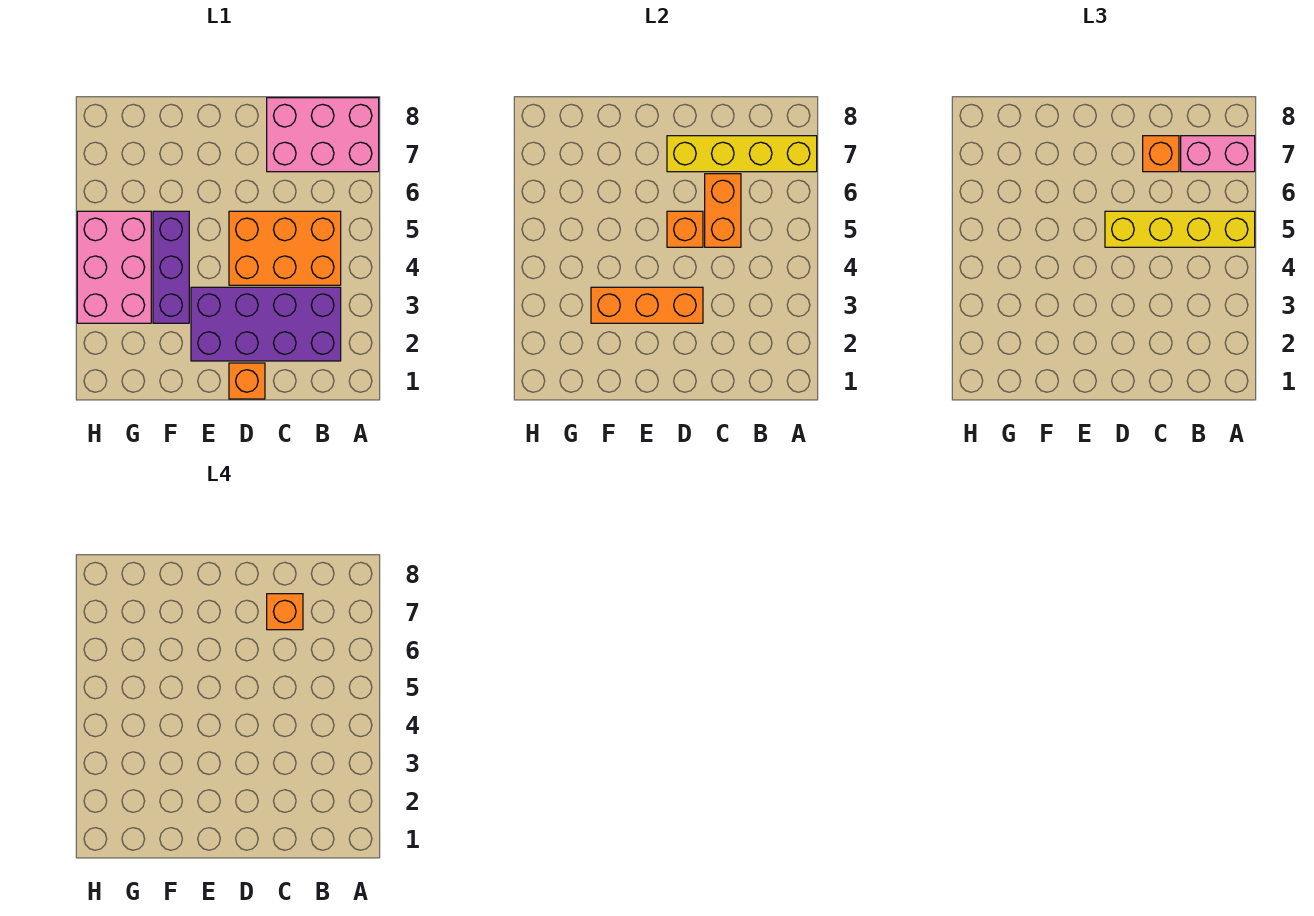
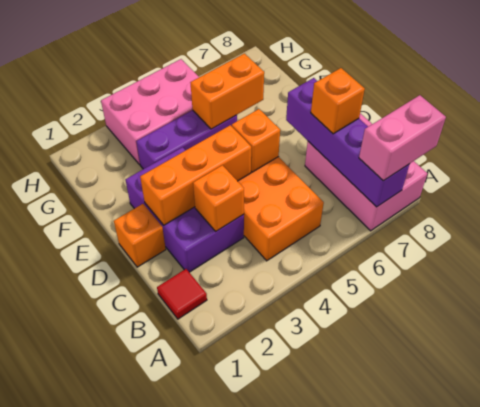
yellow brick A5:D5 level 3 -> none
yellow brick A7:D7 level 2 -> purple brick A7:D7 level 2
pink brick A7:B7 level 3 -> pink brick A7:A8 level 3
none -> red tile B1 level 1
purple brick B2:E3 level 1 -> purple brick C2:E3 level 1
orange brick C5:C6 level 2 -> orange brick F5:F6 level 2
orange brick C7 level 4 -> orange brick C3 level 2
orange brick D3:F3 level 2 -> orange brick D2:D4 level 2

